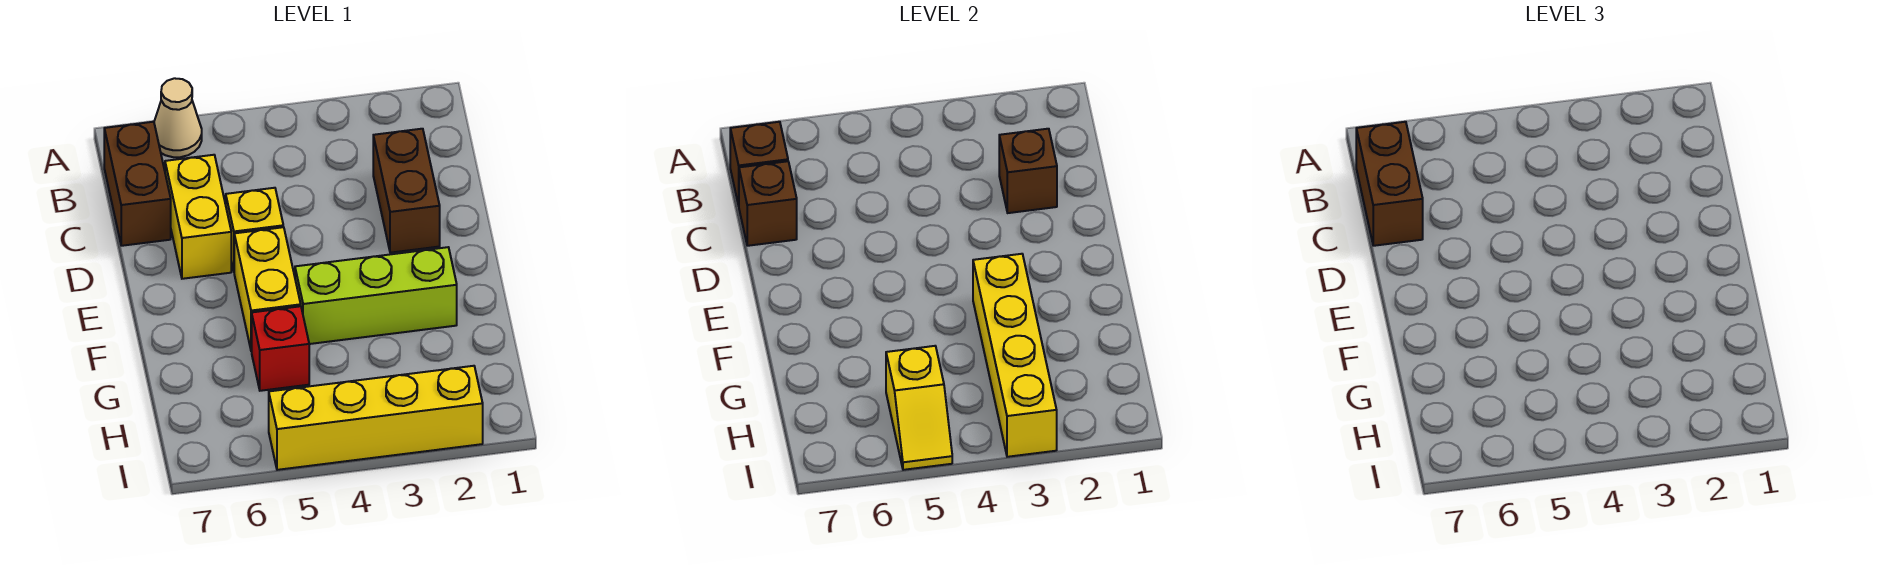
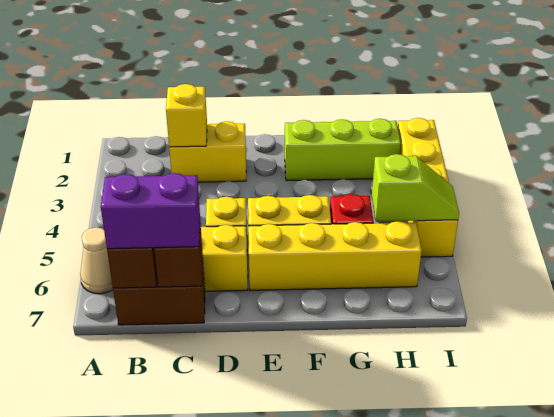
brown brick B7:C7 level 3 -> purple brick B7:C7 level 3
brown brick C2:D2 level 1 -> yellow brick C2:D2 level 1
brown brick C2 level 2 -> yellow brick C2 level 2
lime brick F2:F4 level 1 -> lime brick F2:H2 level 1
yellow brick F3:I3 level 2 -> yellow brick E6:H6 level 1
yellow slope H5:I5 level 2 top H -> lime slope H5:I5 level 2 top H

